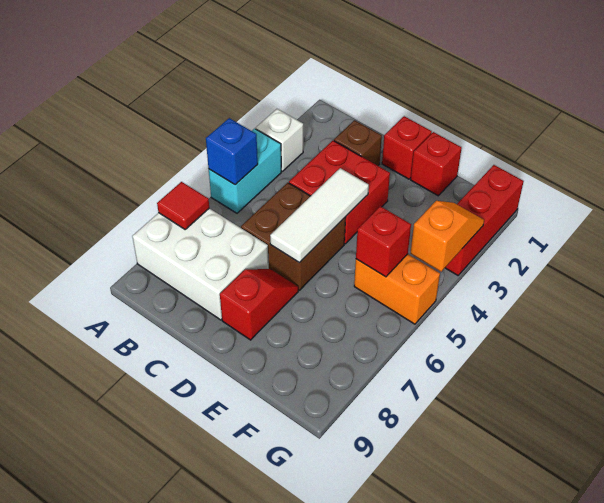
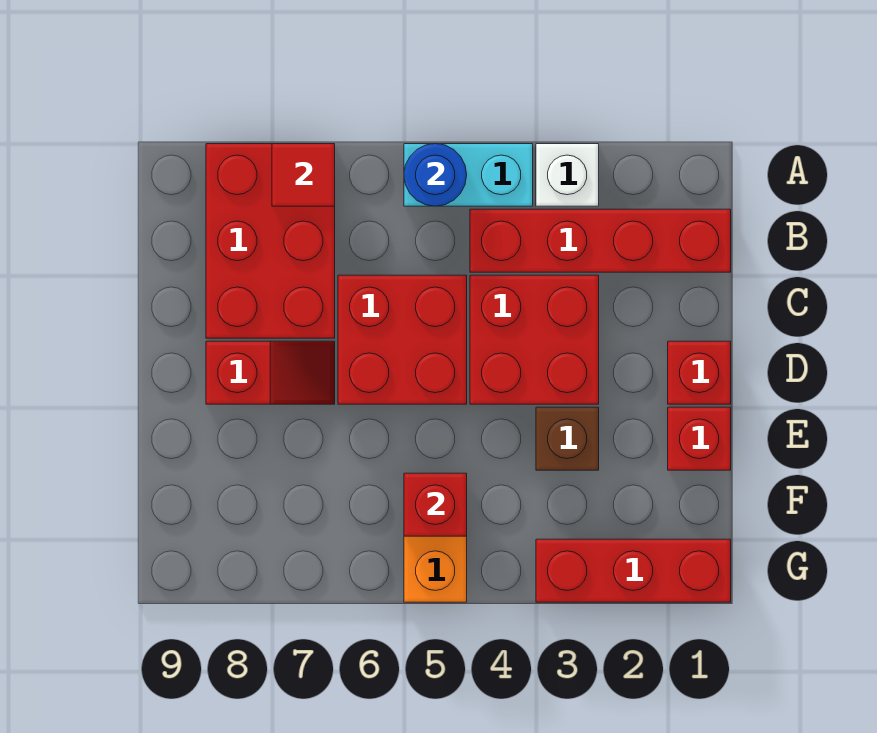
blue brick A5 level 2 -> blue round brick A5 level 2
white brick A7:C8 level 1 -> red brick A7:C8 level 1
none -> red brick B1:B4 level 1
brown brick C2 level 1 -> brown brick E3 level 1
brown brick C5:D6 level 1 -> red brick C5:D6 level 1
white tile D4:D6 level 2 -> none
orange slope G3:G4 level 2 top 4 -> none

